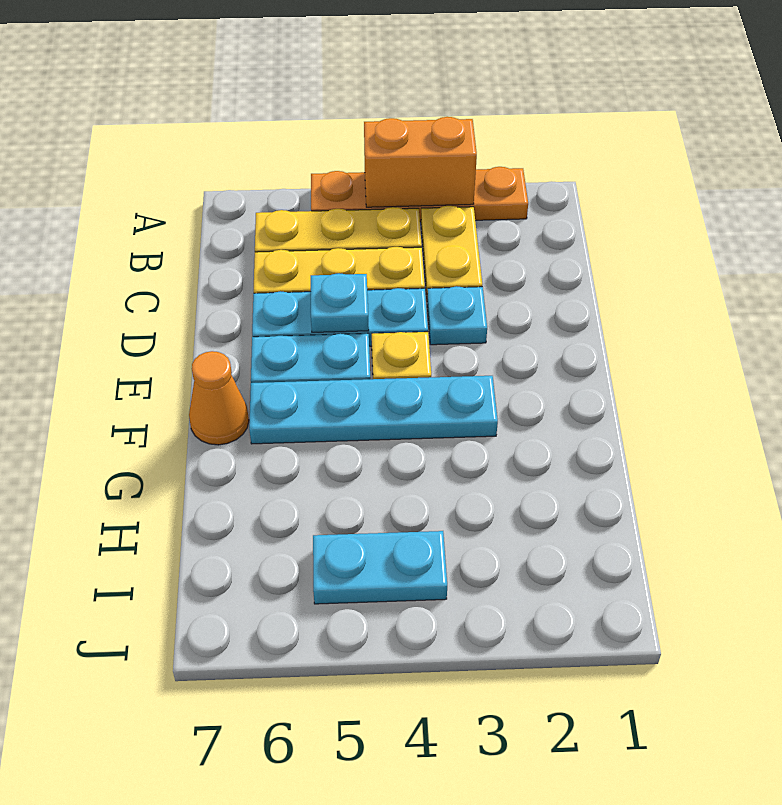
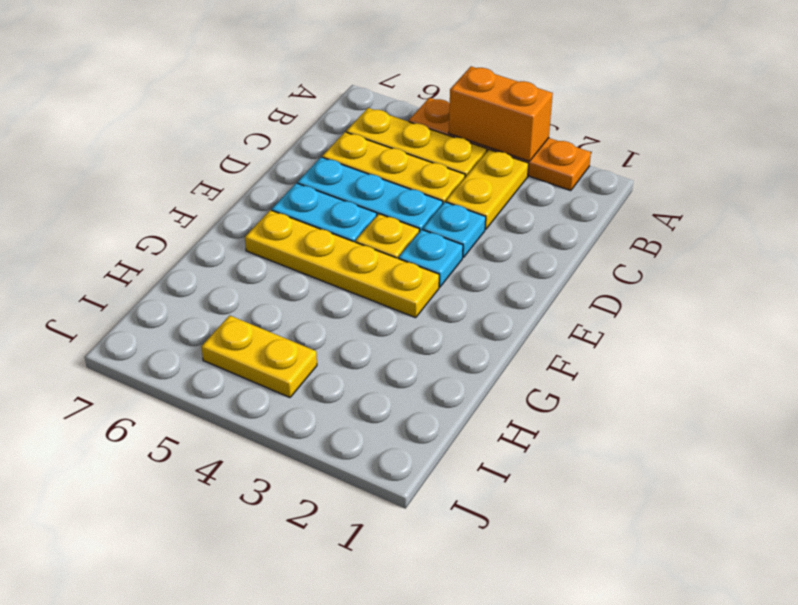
cyan plate D5 level 2 -> cyan plate E3 level 1
cyan plate F3:F6 level 1 -> yellow plate F3:F6 level 1
orange cone F7 level 1 -> none
cyan plate I4:I5 level 1 -> yellow plate I4:I5 level 1

